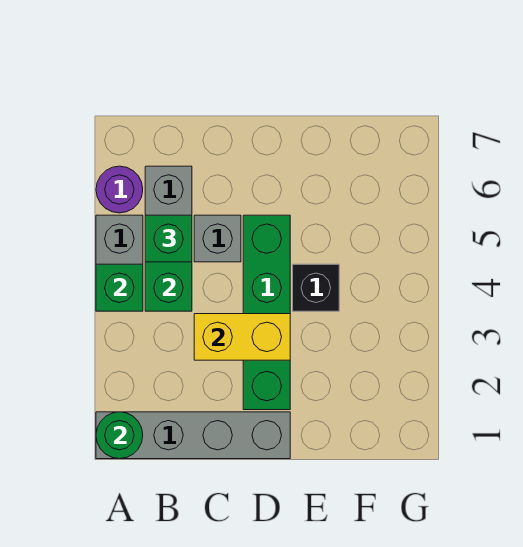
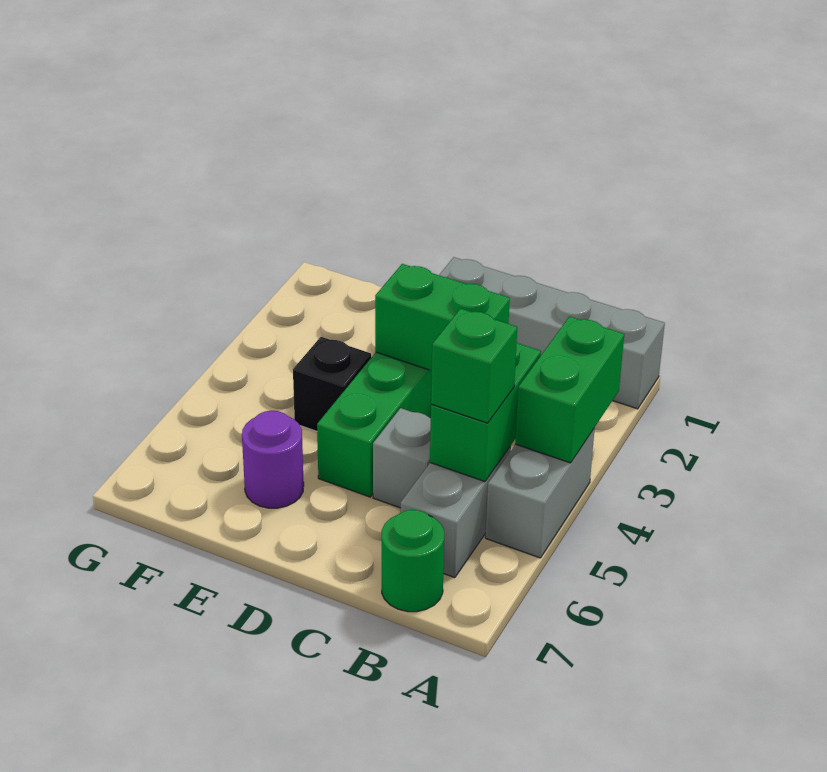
green round brick A1 level 2 -> green round brick B7 level 1
green brick A4 level 2 -> green brick A3:A4 level 2
purple round brick A6 level 1 -> purple round brick E6 level 1
yellow brick C3:D3 level 2 -> green brick C3:D3 level 2

